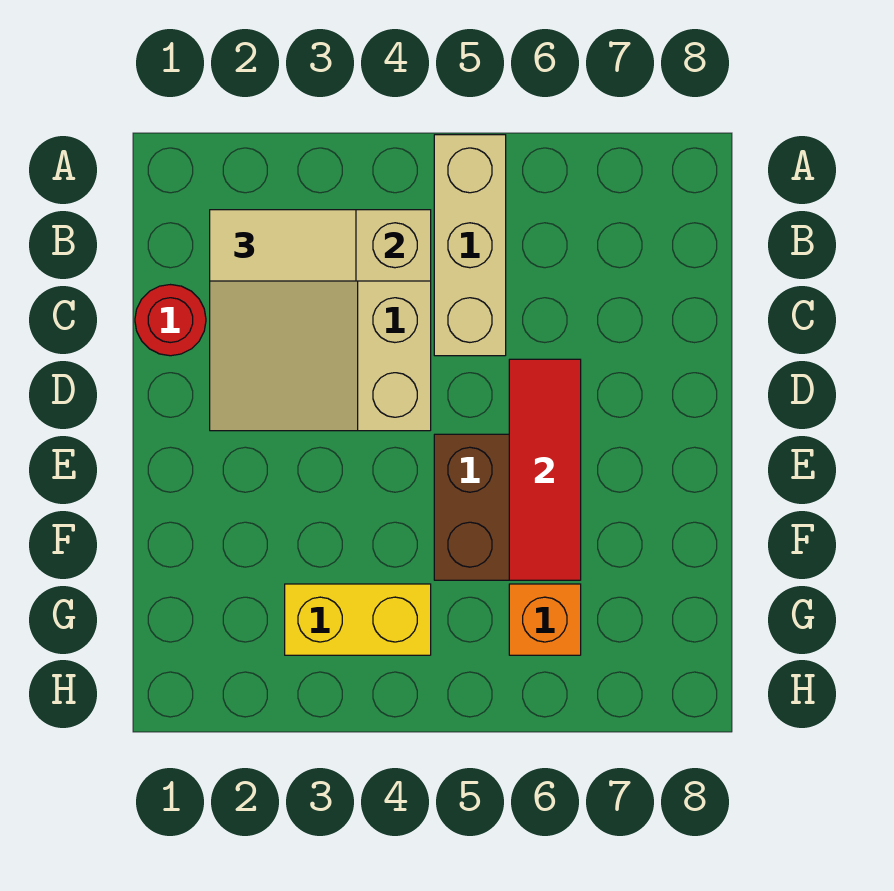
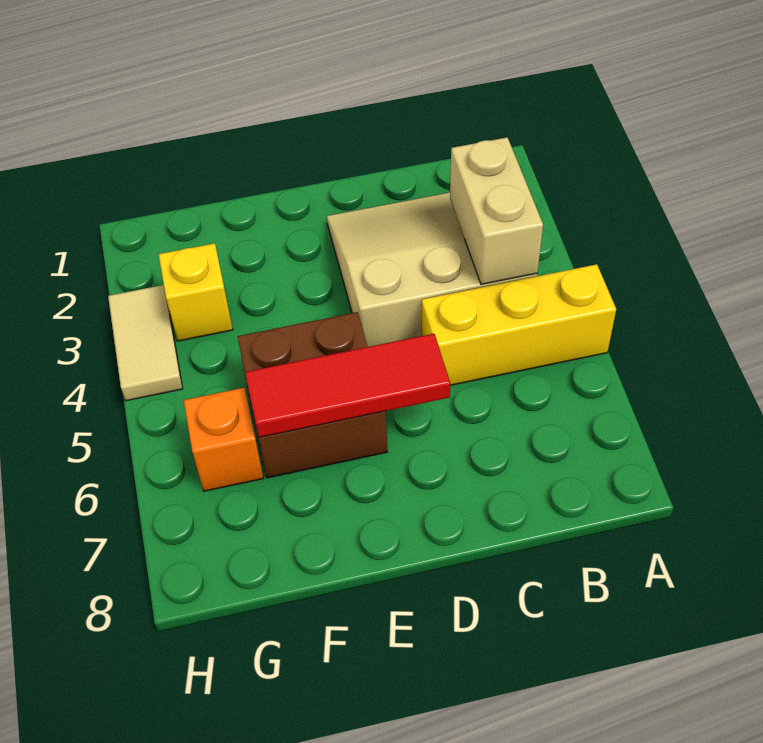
tan brick A5:C5 level 1 -> yellow brick A5:C5 level 1
tan tile B2:B3 level 3 -> tan tile H3:H4 level 1
red round brick C1 level 1 -> none
yellow brick G3:G4 level 1 -> yellow brick G3 level 1

